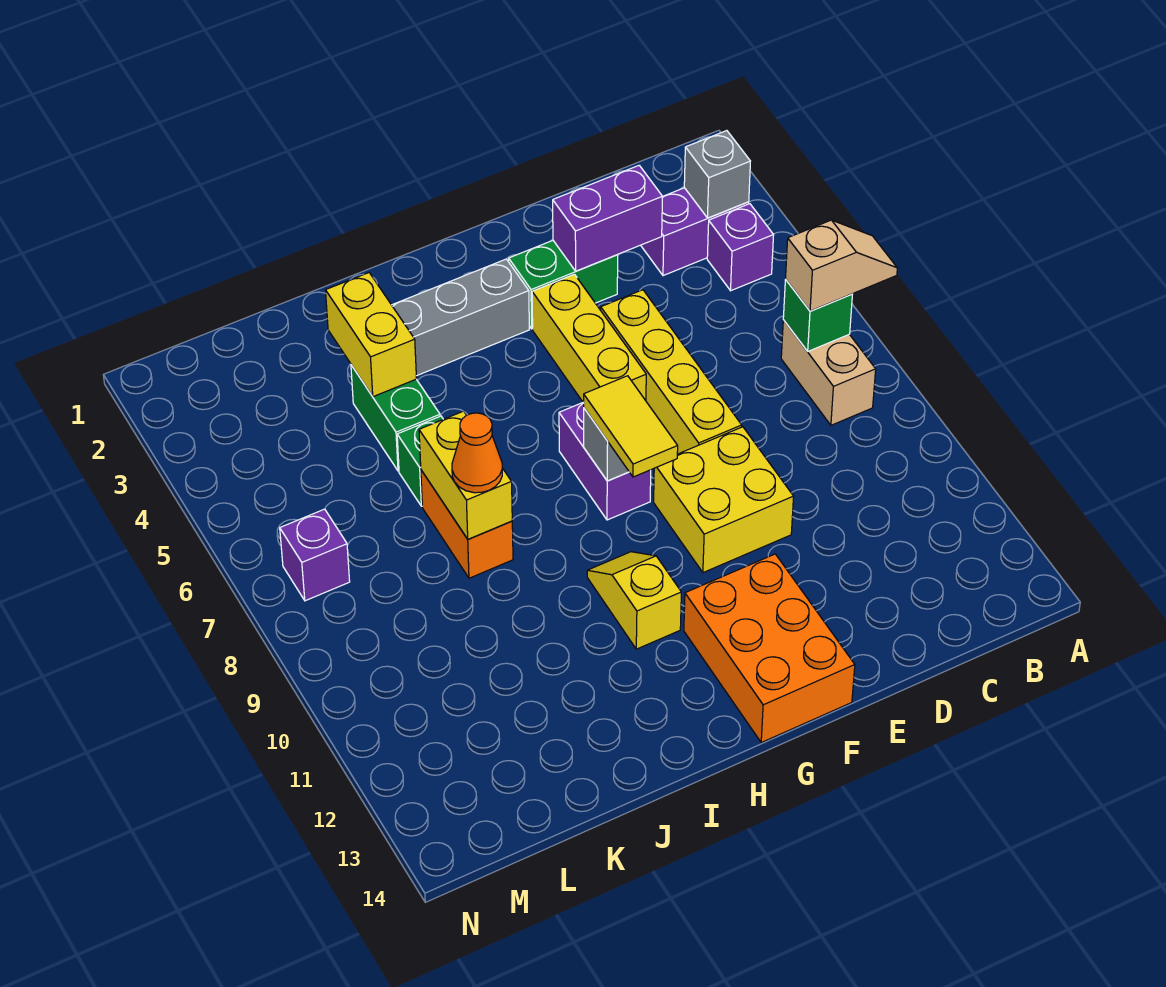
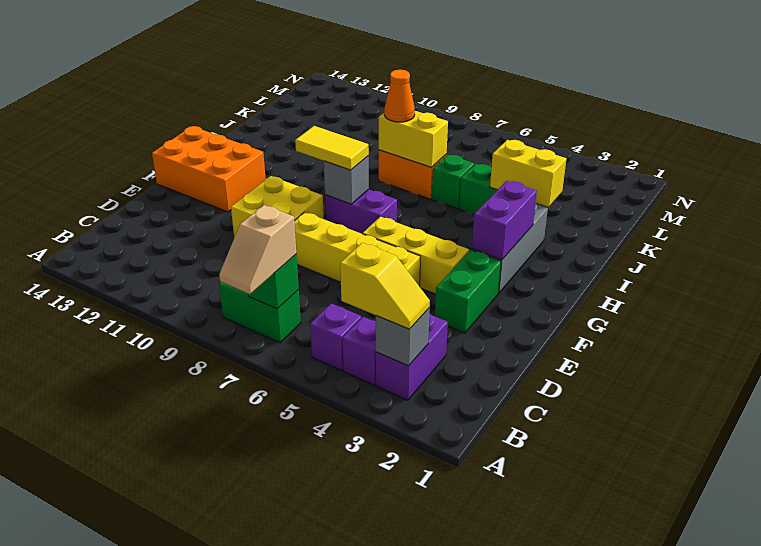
tan brick B7:B8 level 1 -> green brick B7:B8 level 1
purple brick D3:E3 level 2 -> purple brick G3:H3 level 2
yellow slope H10:H11 level 1 top 11 -> yellow slope B3:B4 level 3 top 4
purple brick M7 level 1 -> purple brick B5 level 1

